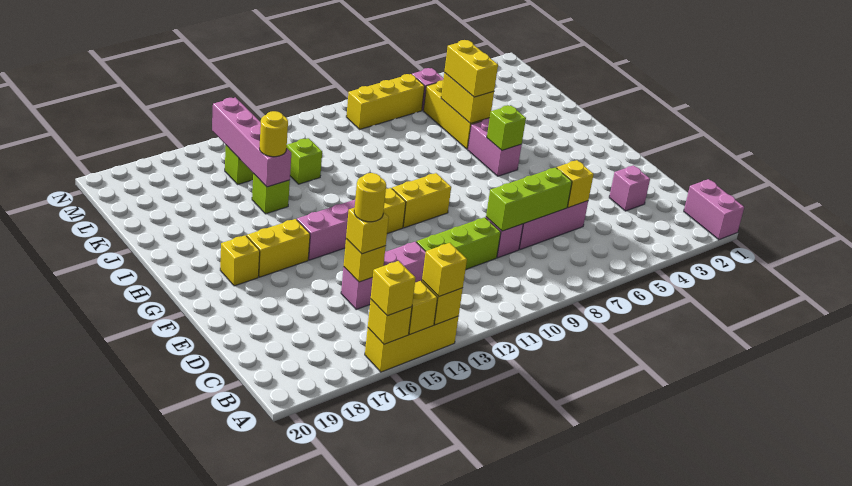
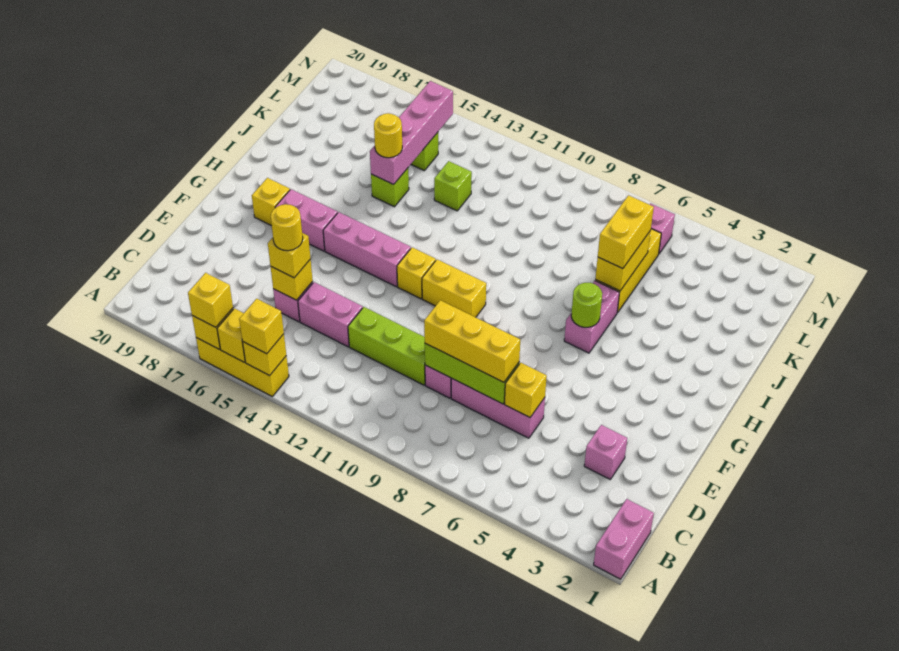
yellow brick G16:G17 level 1 -> pink brick G16:G17 level 1
lime brick H6 level 2 -> lime round brick H6 level 2
yellow brick M7:M9 level 1 -> yellow brick D7:D9 level 3

